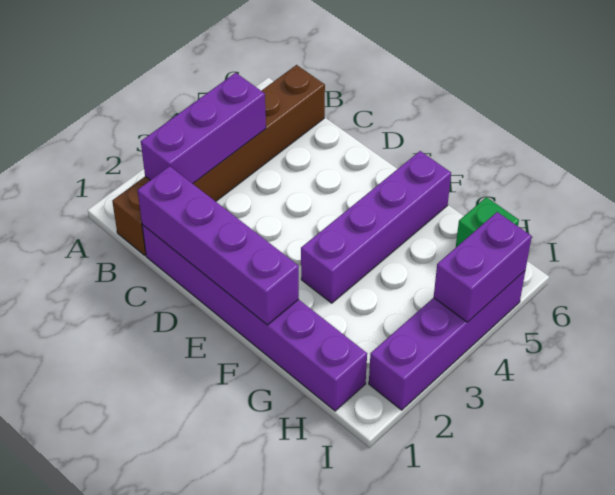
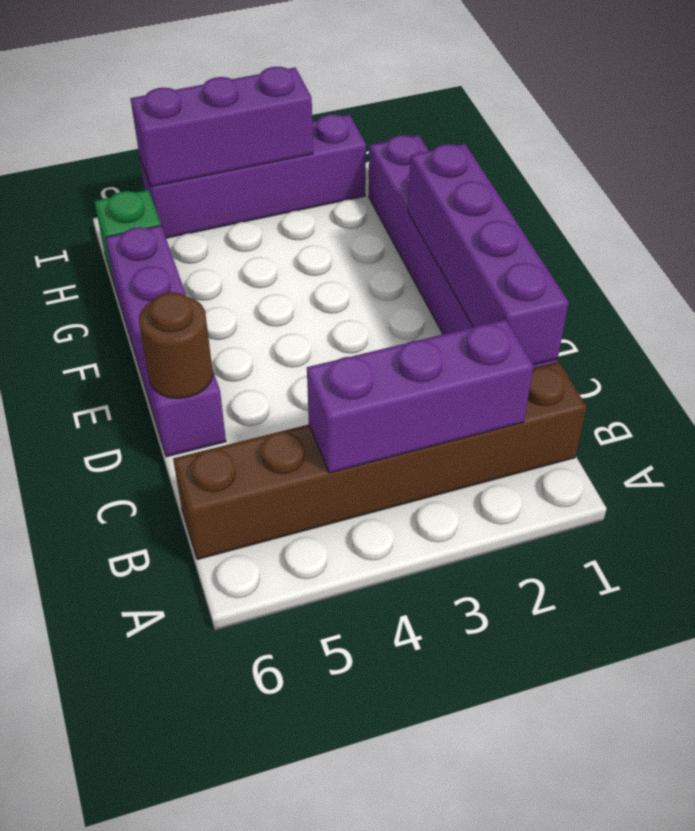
none -> brown round brick D6 level 2
purple brick F3:F6 level 1 -> purple brick D6:G6 level 1
purple brick I4:I5 level 2 -> purple brick I3:I5 level 2

